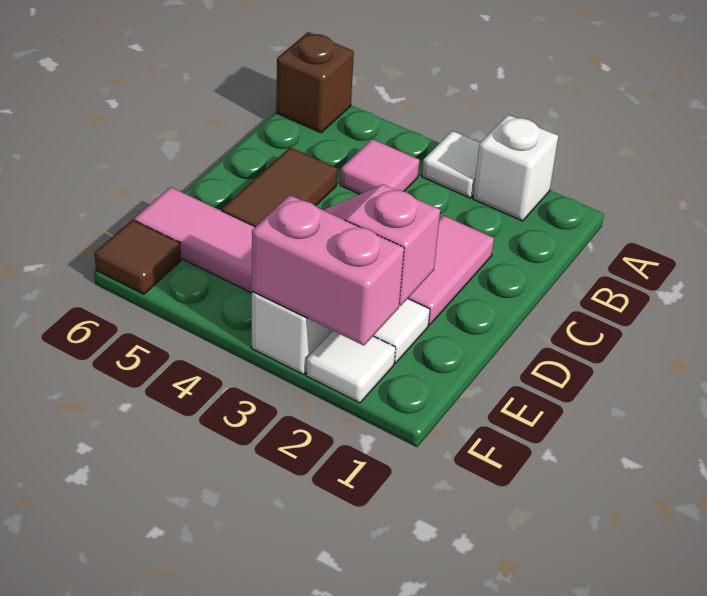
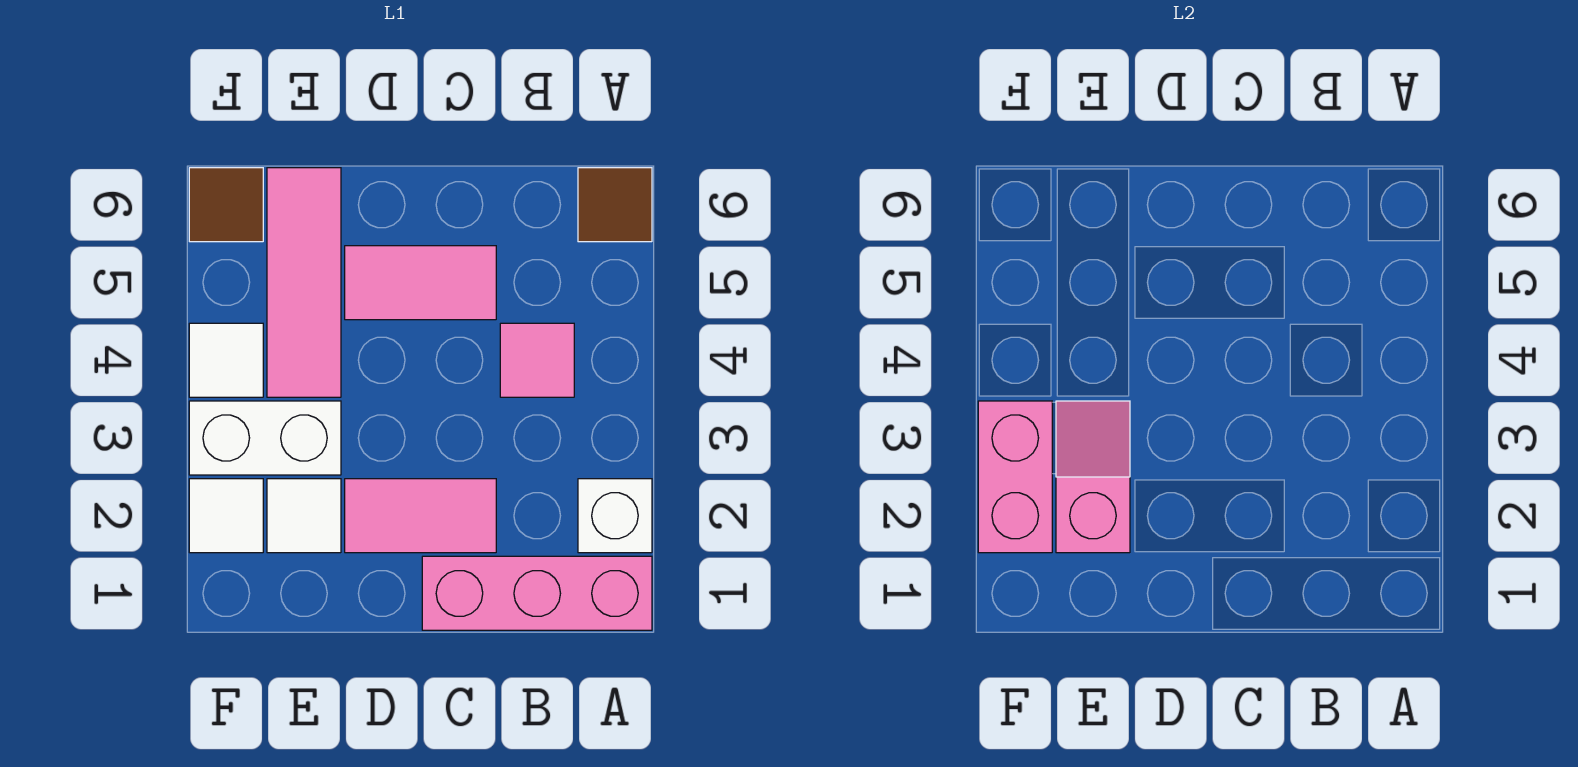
none -> pink brick A1:C1 level 1
white tile A3 level 1 -> white tile F4 level 1
brown brick A6 level 1 -> brown tile A6 level 1
brown tile C5:D5 level 1 -> pink tile C5:D5 level 1

